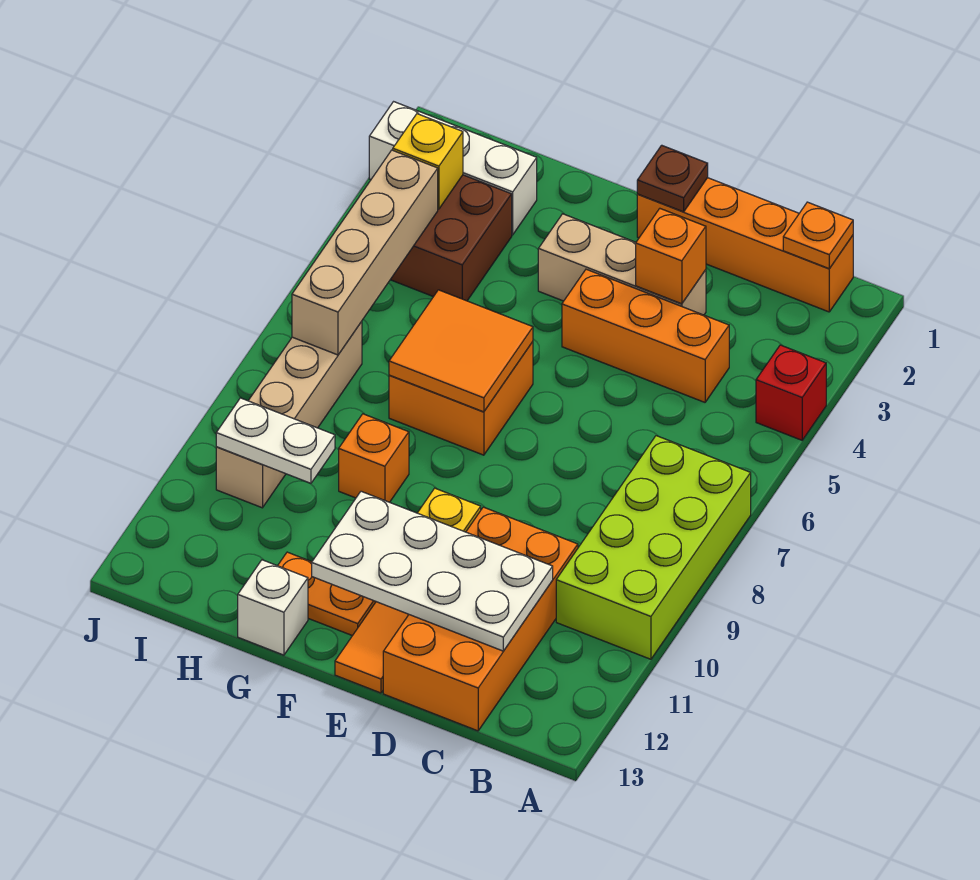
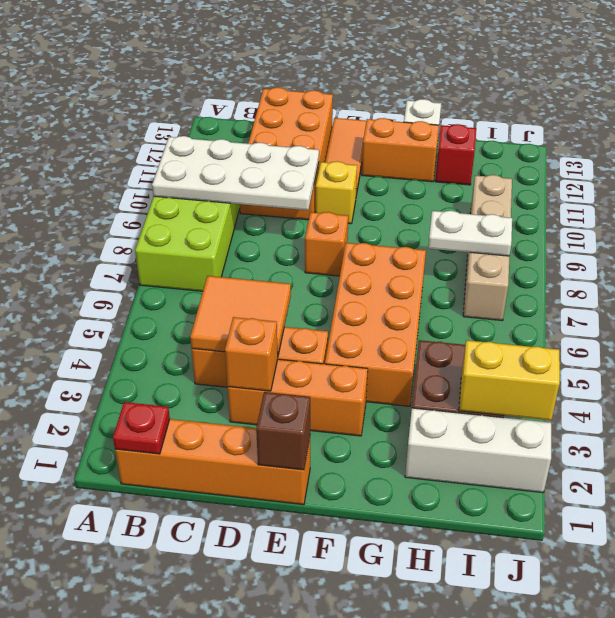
red brick A4 level 1 -> red brick H12 level 1
orange plate B1 level 2 -> red plate B1 level 2
white plate C11:F12 level 2 -> white plate A9:D10 level 2
tan brick D3:F3 level 1 -> orange brick D3:F3 level 1
brown plate E1 level 2 -> brown brick E1 level 2
orange brick F6:G7 level 1 -> orange brick F4:G7 level 1
orange tile F6:G7 level 2 -> orange tile C4:D5 level 2
orange plate F12:G12 level 1 -> orange brick F12:G12 level 1
orange brick G9 level 1 -> orange brick E8 level 1
white plate H10:I10 level 2 -> white plate H8:I8 level 2
yellow brick I3 level 2 -> yellow brick I3:J3 level 2
tan brick I4:I7 level 2 -> none

